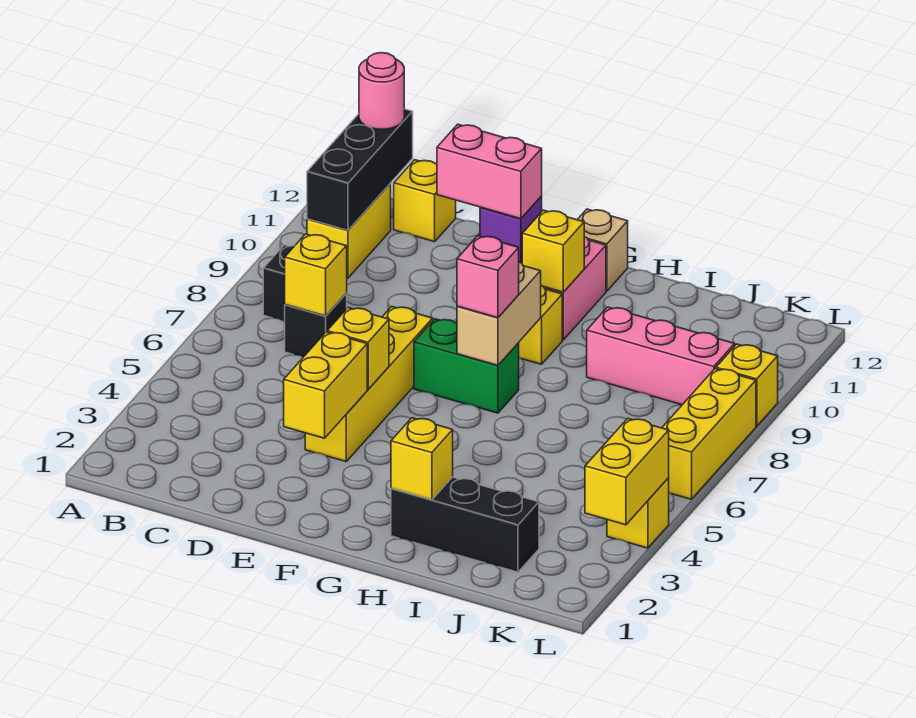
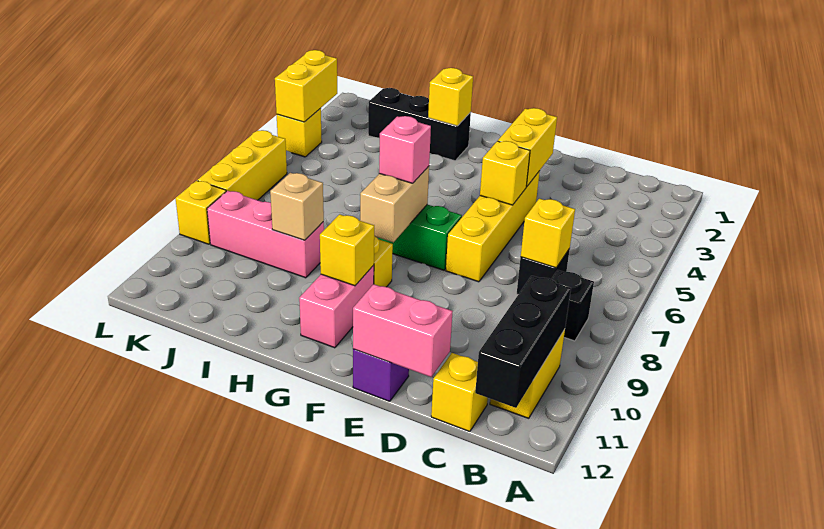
pink round brick B12 level 3 -> none
tan brick G12 level 1 -> tan brick I9 level 2

